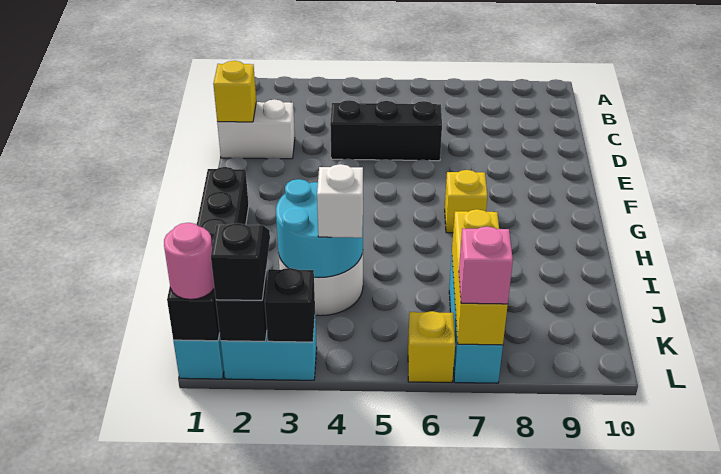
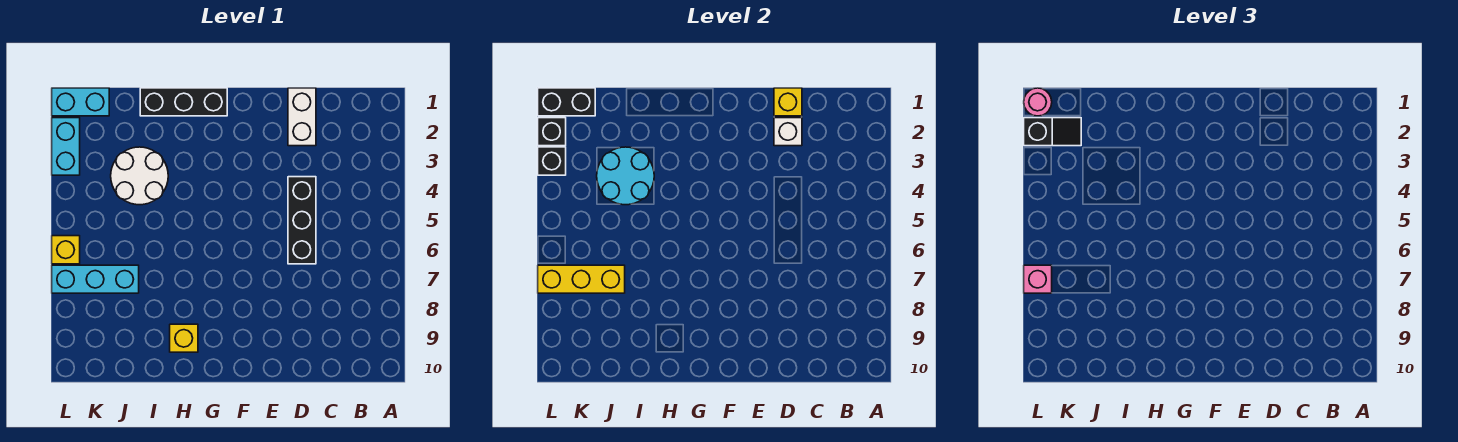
yellow brick G7 level 1 -> yellow brick H9 level 1
white brick J4 level 3 -> white brick D2 level 2

